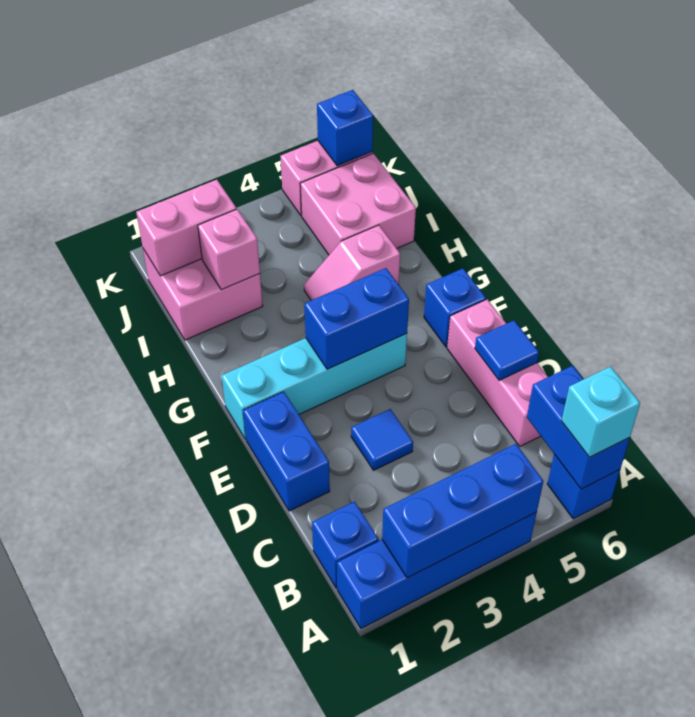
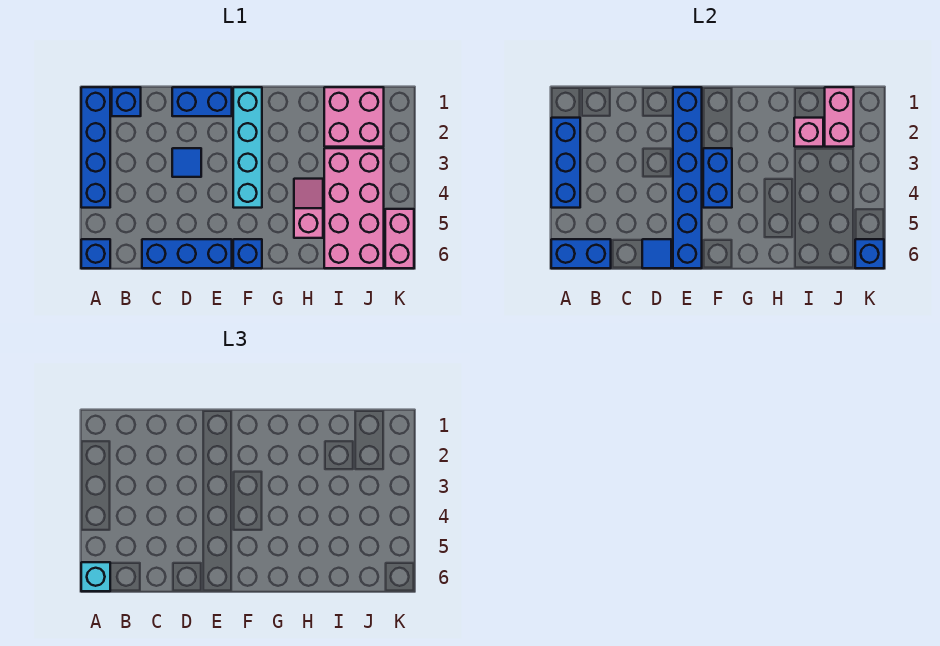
pink brick C6:E6 level 1 -> blue brick C6:E6 level 1
none -> blue brick E1:E6 level 2
pink brick I5:J6 level 1 -> pink brick I3:J6 level 1

